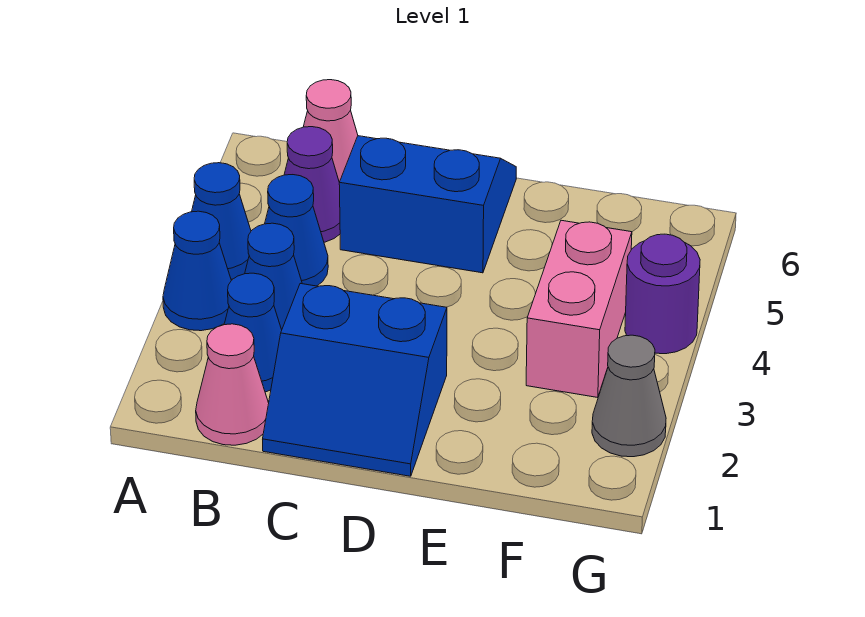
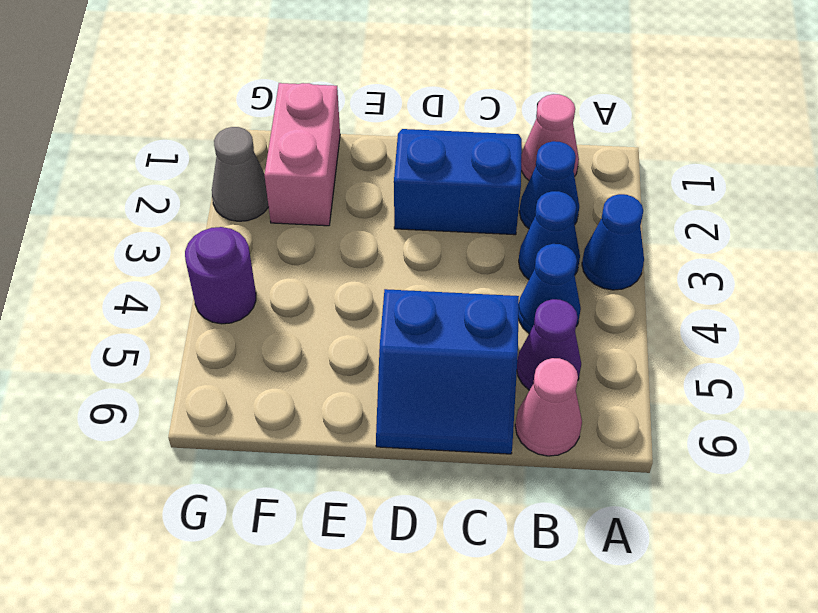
blue cone A4 level 1 -> none
pink brick F3:F4 level 1 -> pink brick F1:F2 level 1

